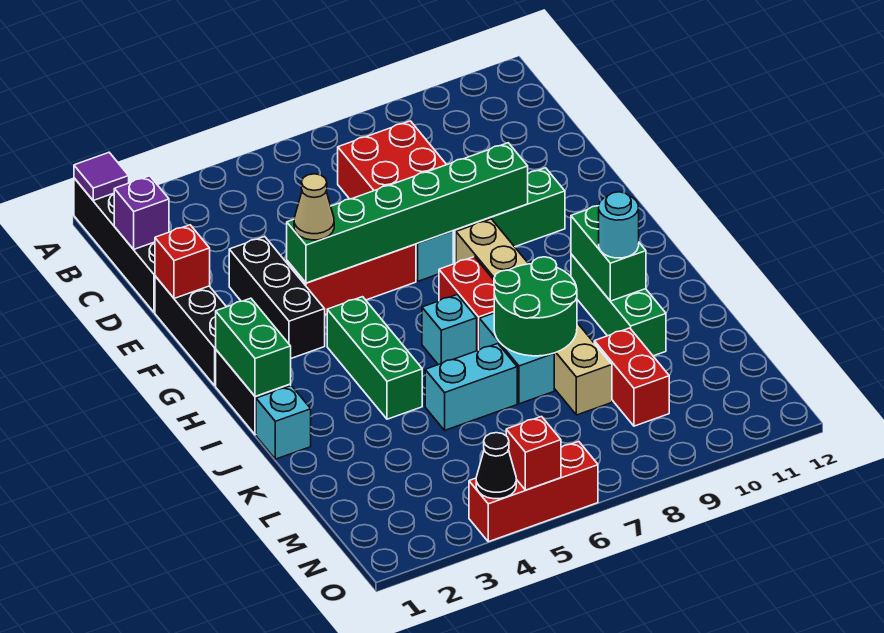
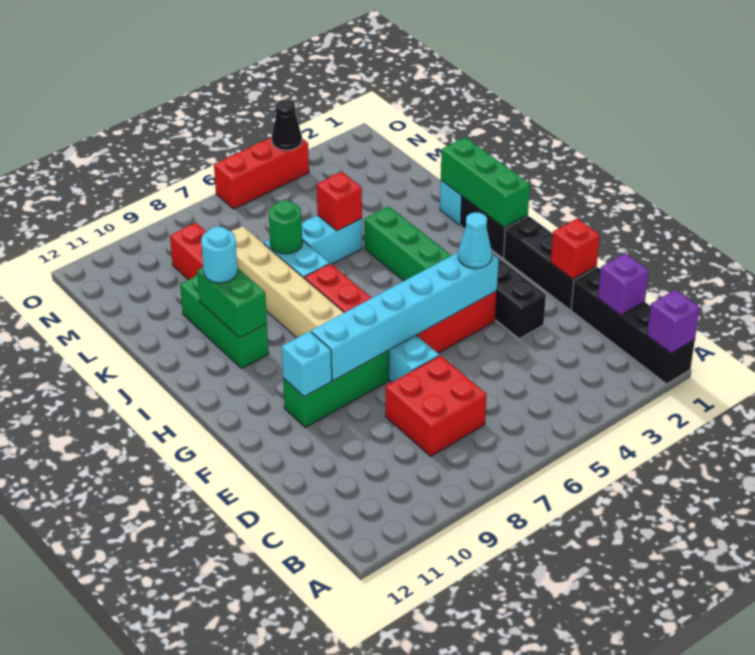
purple tile A1 level 2 -> purple brick A1 level 2
green brick F4:F9 level 2 -> cyan brick F4:F9 level 2
tan cone F4 level 3 -> cyan cone F4 level 3
green brick H1:I1 level 2 -> green brick H1:J1 level 2
cyan brick I6 level 1 -> cyan brick F10 level 2
green round brick J7:K8 level 2 -> green round brick K7 level 2
red brick O5 level 2 -> red brick K5 level 2

